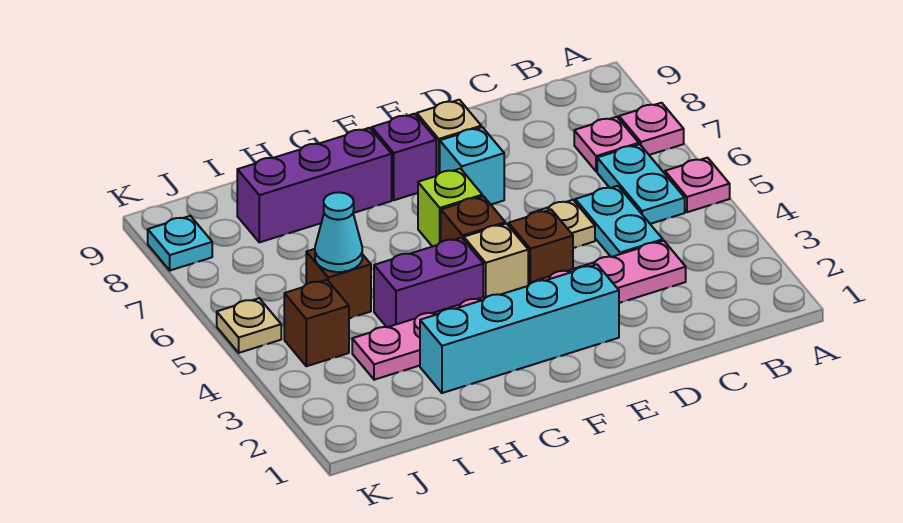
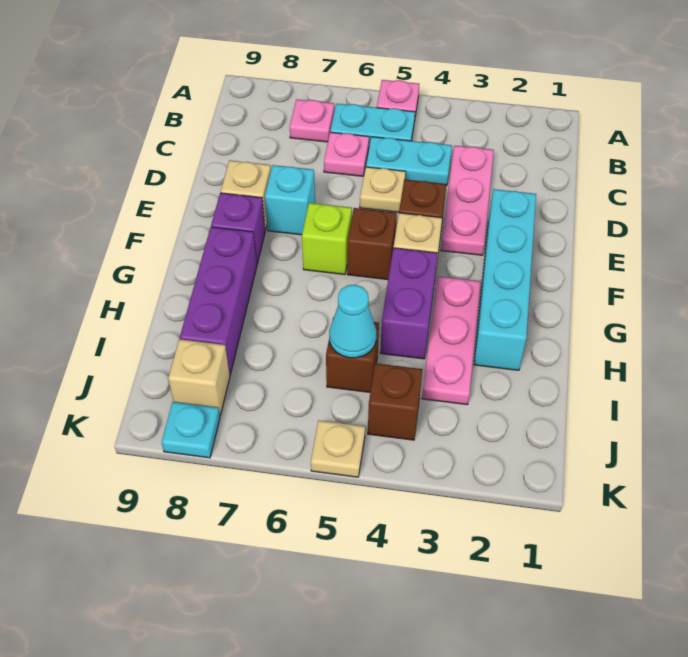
pink plate A7 level 1 -> pink plate C6 level 1
none -> tan brick J8 level 1

